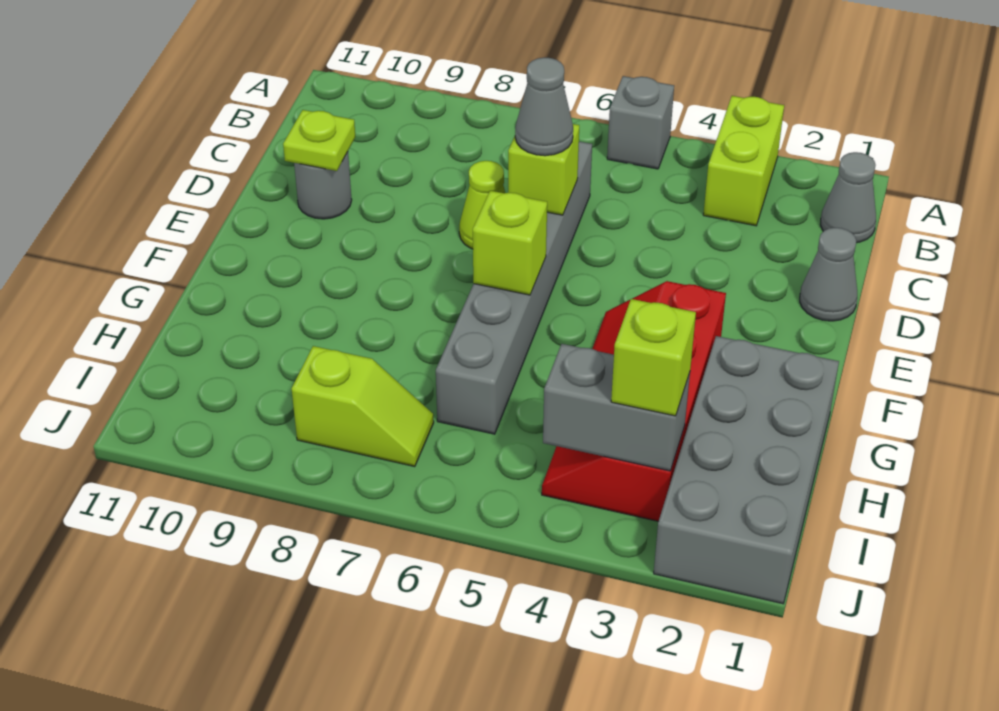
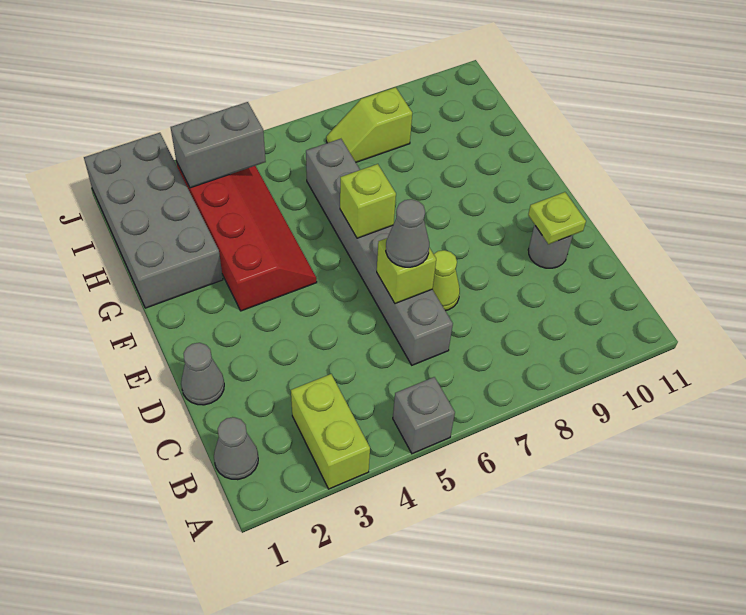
lime brick I3 level 3 -> none

